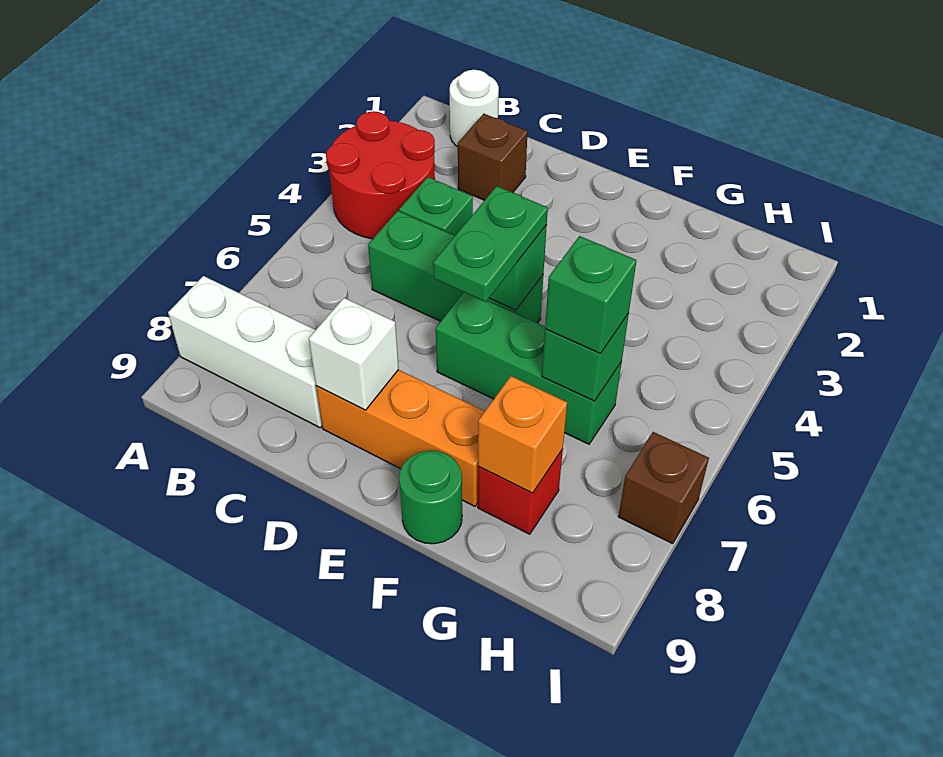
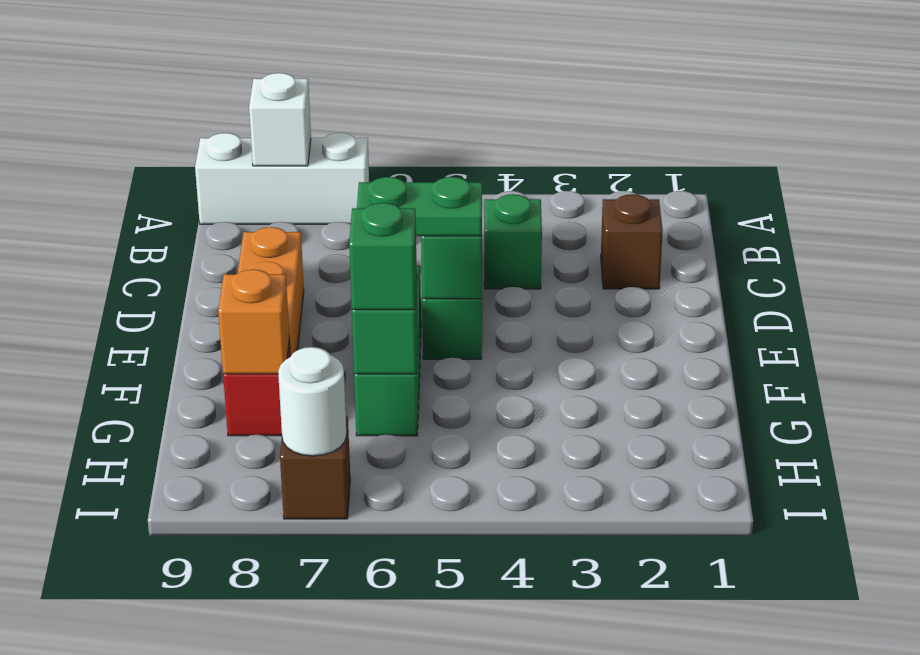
red round brick A3:B4 level 1 -> none
white brick A8:C8 level 1 -> white brick A7:A9 level 1
white round brick B1 level 1 -> white round brick I7 level 2
white brick D8 level 2 -> white brick A8 level 2
green round brick F9 level 1 -> none

